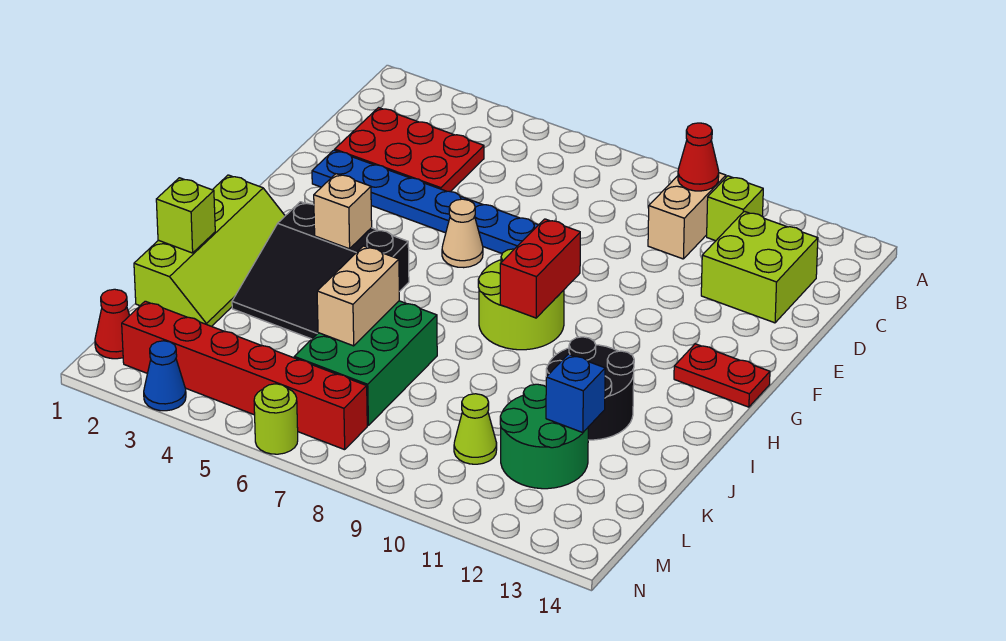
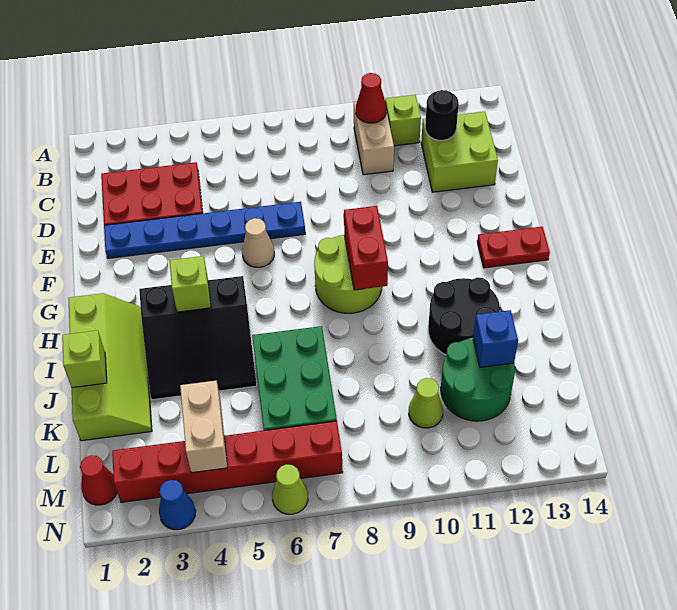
none -> black round brick C12 level 2
tan brick H4 level 2 -> lime brick H4 level 2
tan brick J6:K6 level 2 -> tan brick L4:M4 level 2
lime round brick N6 level 1 -> lime cone N6 level 1

